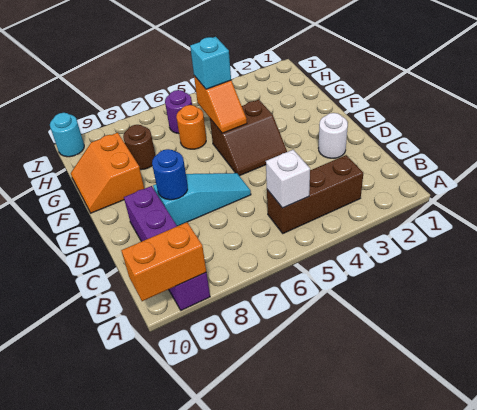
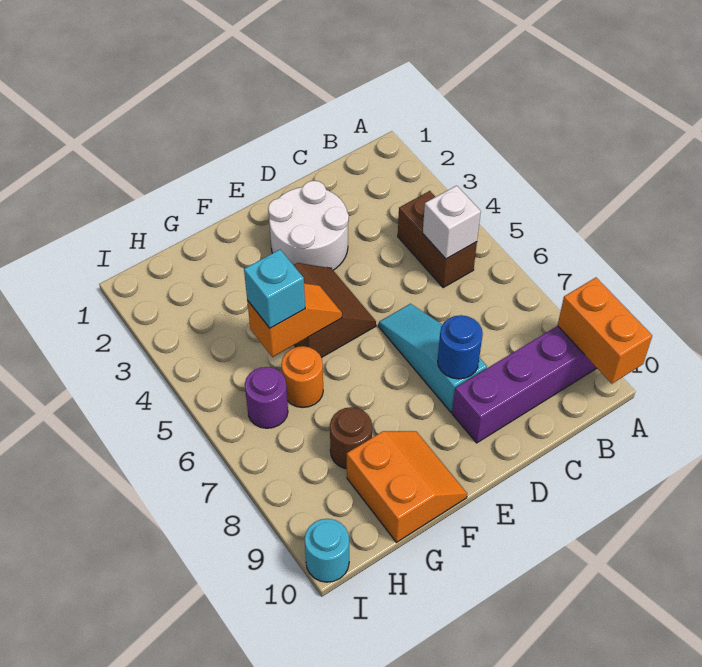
brown brick B3:B5 level 1 -> brown brick B4:B5 level 1
white round brick D2 level 1 -> white round brick D2:E3 level 1
orange slope F9:G10 level 1 top 9 -> orange slope F9:G10 level 1 top G

